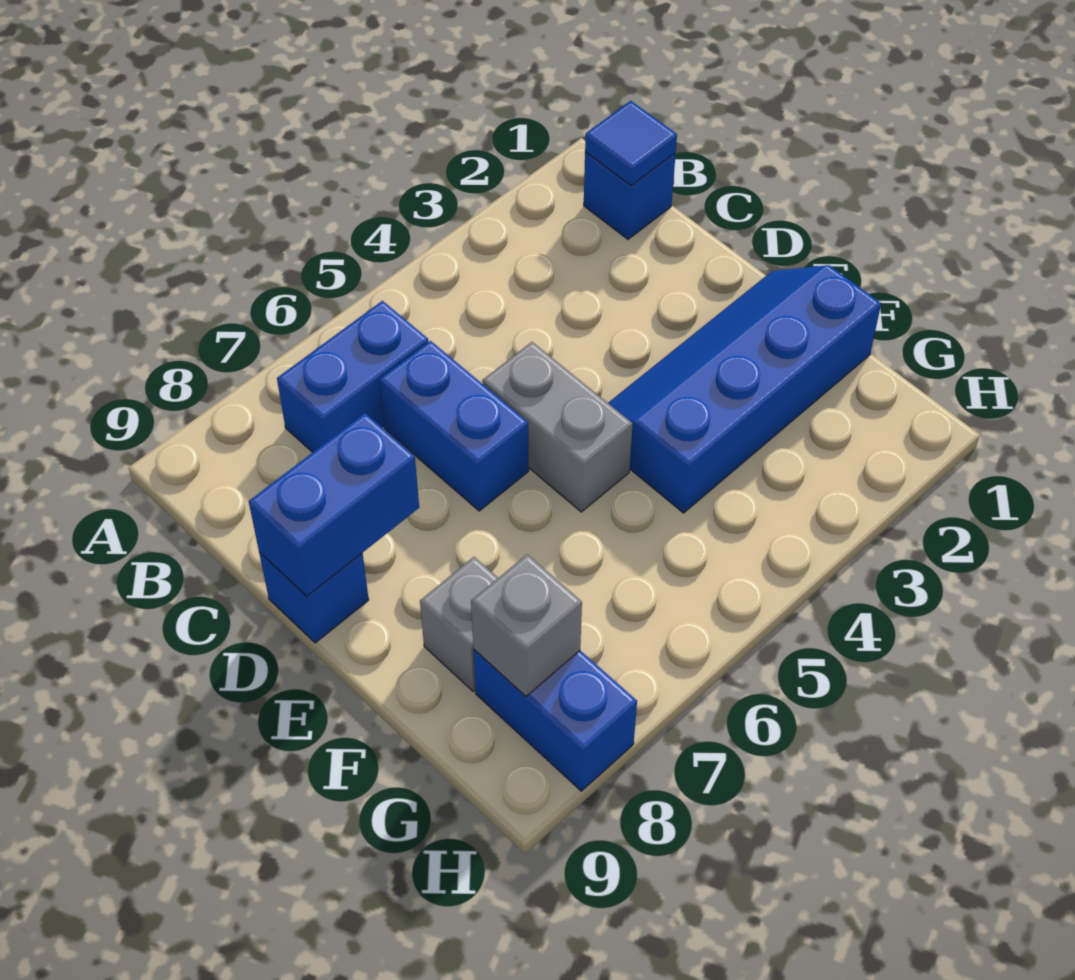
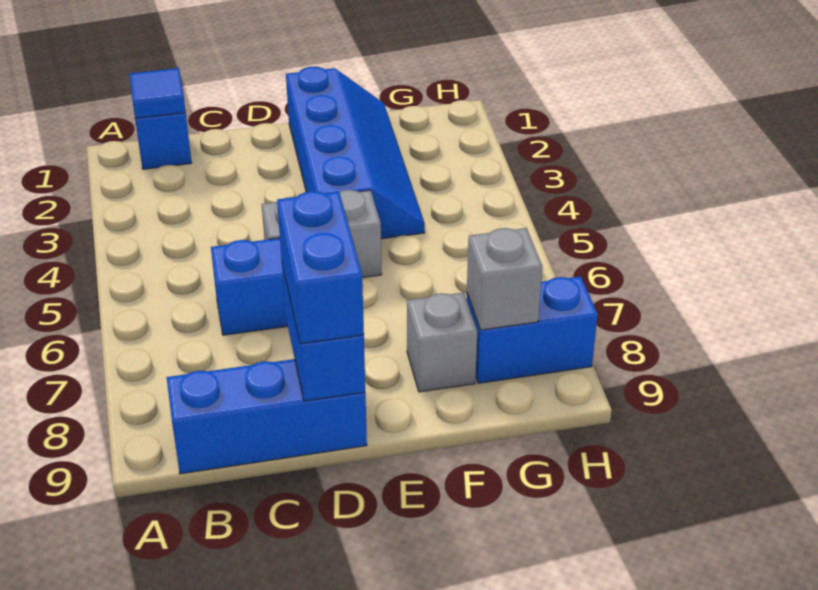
blue brick B6:B7 level 1 -> blue brick D8:D9 level 3
blue brick D9 level 1 -> blue brick B9:D9 level 1
blue slope E1:F4 level 1 top F -> blue slope E1:F4 level 1 top E

